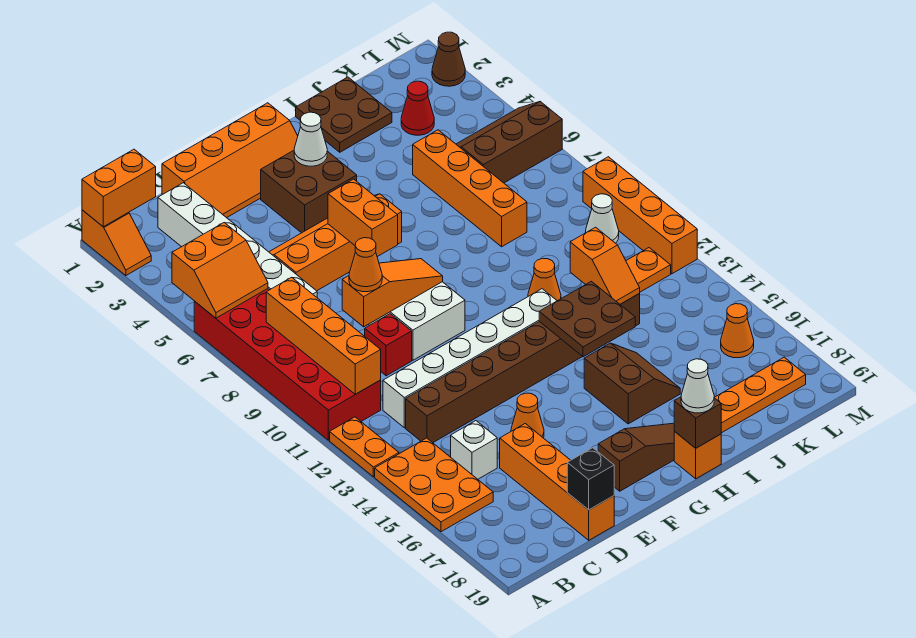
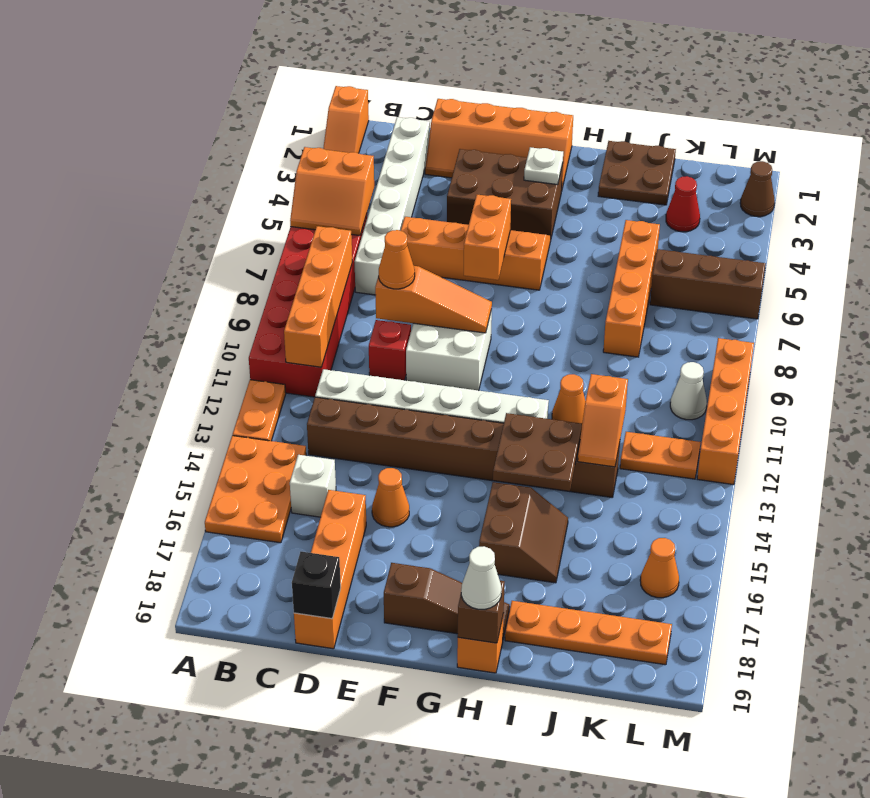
orange brick A1:B1 level 2 -> none
brown brick F3:G4 level 1 -> brown brick E3:G4 level 1
white cone G3 level 2 -> white plate G3 level 2

